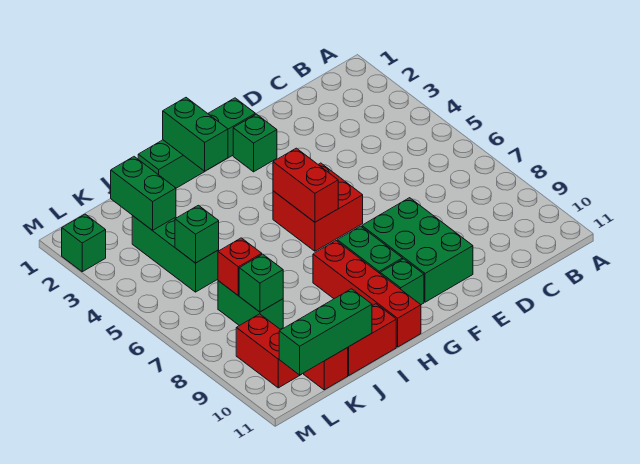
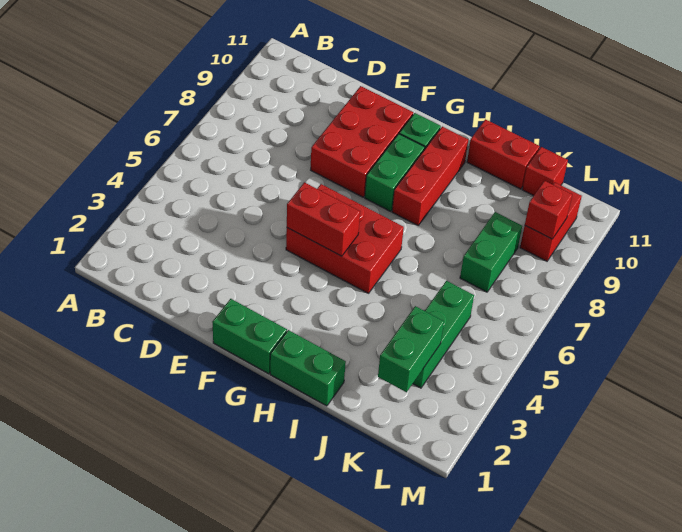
green brick E8:F10 level 1 -> red brick E8:F10 level 1
green brick F2 level 1 -> none
red brick F5:G6 level 1 -> red brick F5:H6 level 1
red brick G5:G6 level 2 -> red brick F5:G5 level 2
green brick H1:H2 level 2 -> none
red brick H8:H11 level 1 -> red brick H8:H10 level 1
green brick J11:L11 level 2 -> none
green brick K5 level 2 -> none
red brick K7 level 2 -> red brick L9 level 2
green brick K8 level 2 -> none
green brick M2 level 1 -> none

